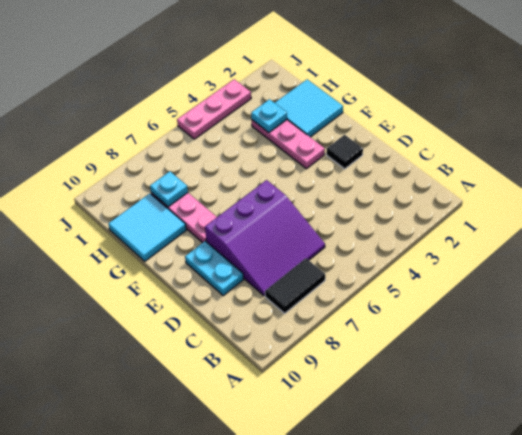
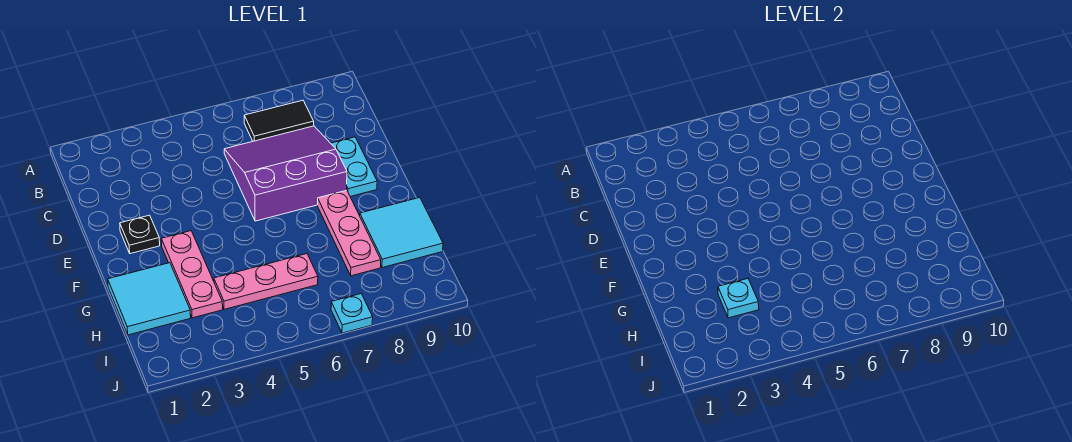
black tile E2 level 1 -> black plate E2 level 1
cyan plate H8 level 2 -> cyan plate J7 level 1
pink plate J3:J5 level 1 -> pink plate H4:H6 level 1

